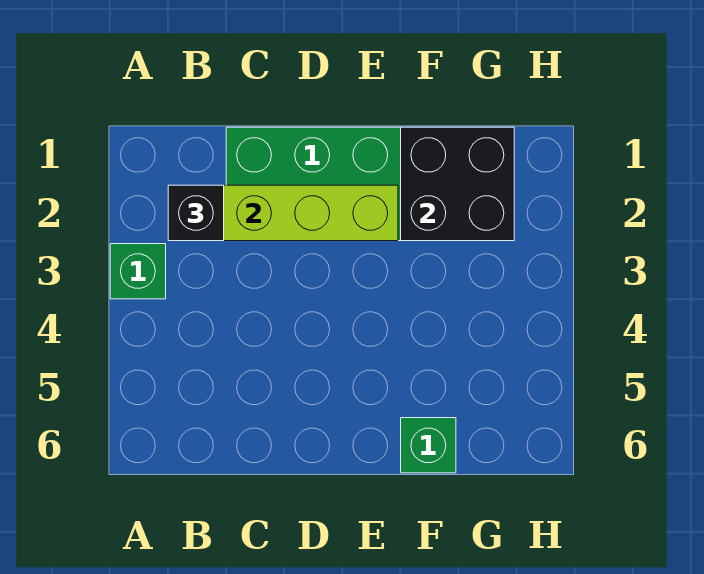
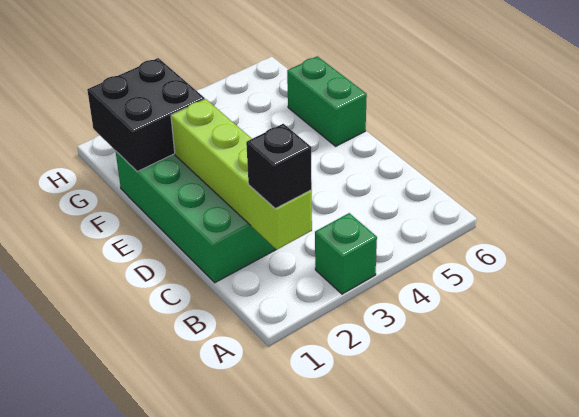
green brick F6 level 1 -> green brick E6:F6 level 1

